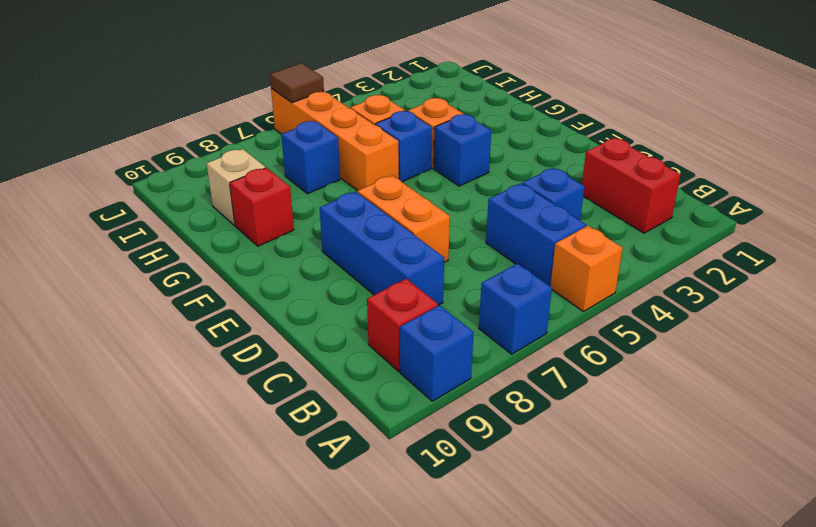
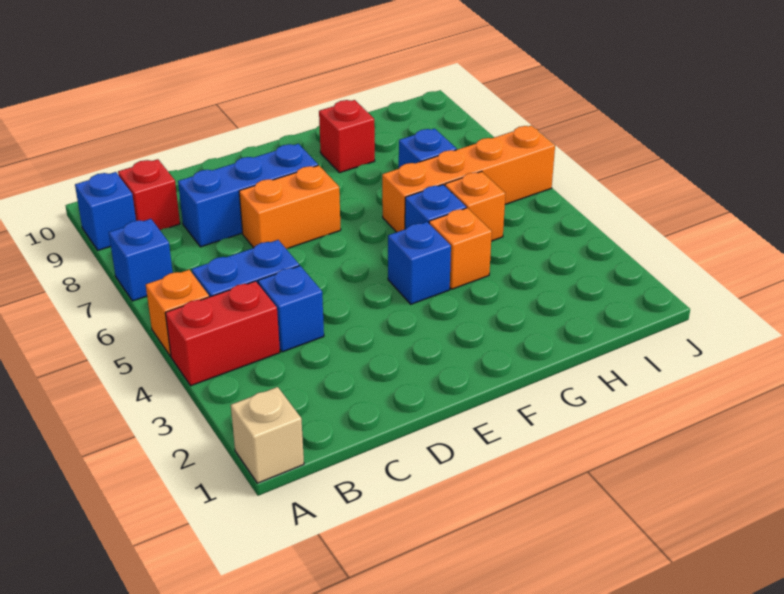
red brick B2:C2 level 1 -> red brick A4:B4 level 1
tan brick H9 level 1 -> tan brick A1 level 1
brown tile J6 level 2 -> none

